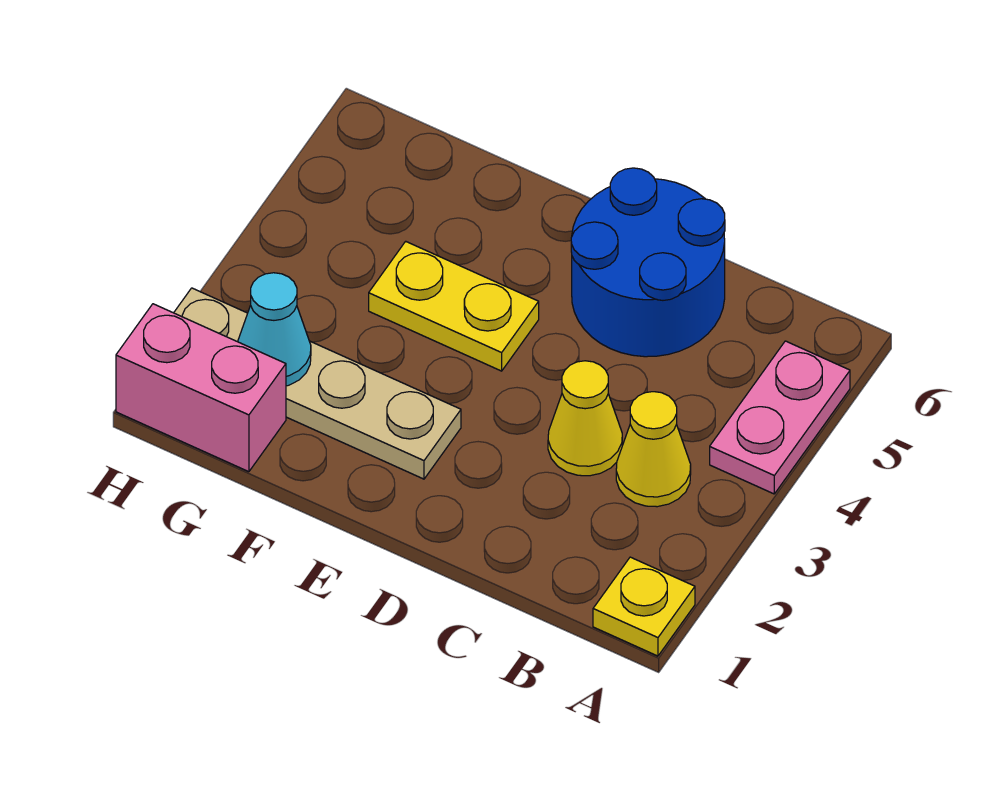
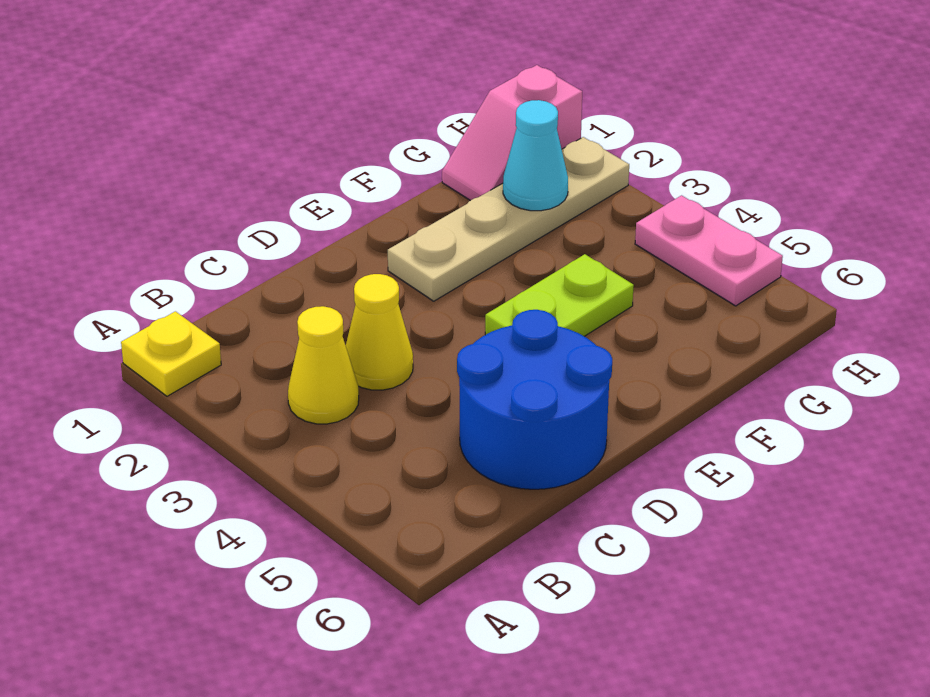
pink plate A4:A5 level 1 -> pink plate H4:H5 level 1
yellow plate E4:F4 level 1 -> lime plate E4:F4 level 1
pink brick G1:H1 level 1 -> pink slope G1:H1 level 1 top H

